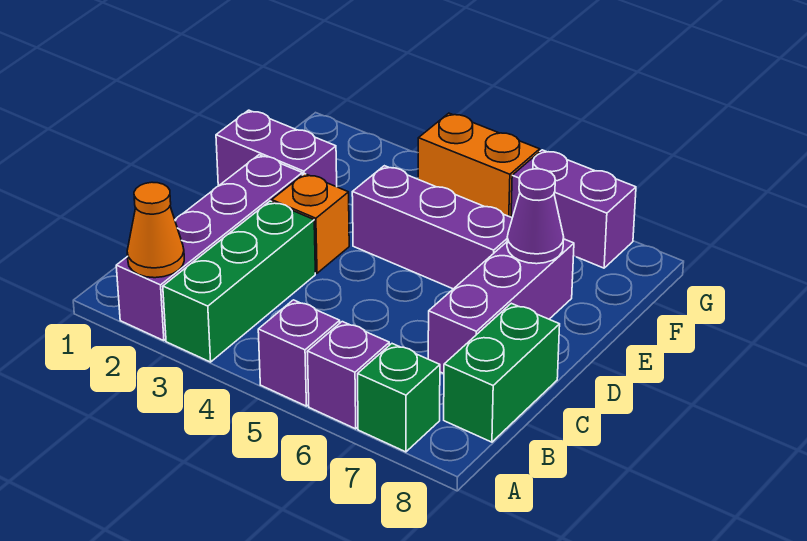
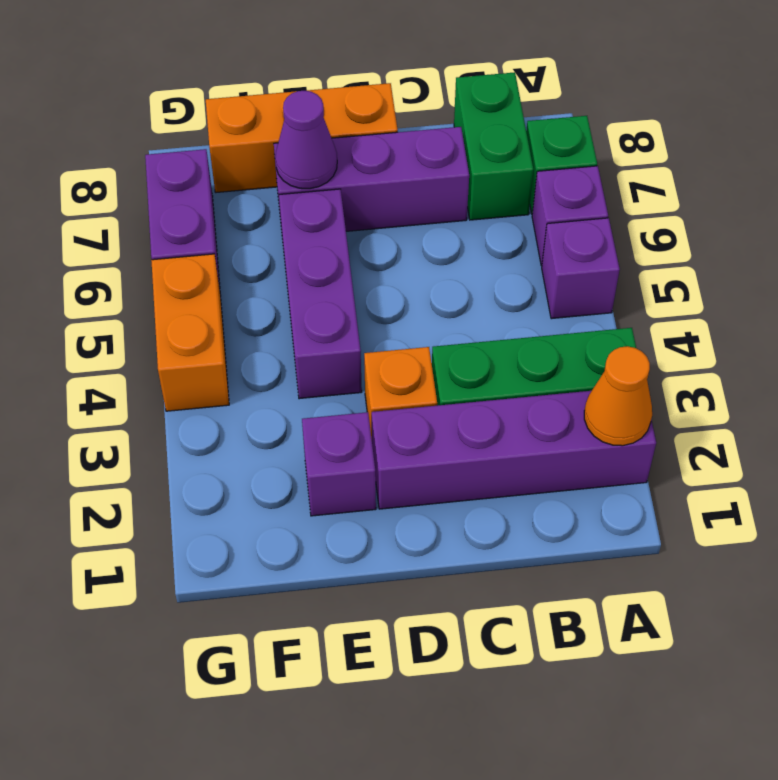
green brick B8:C8 level 1 -> green brick B7:B8 level 1
none -> orange brick D8:F8 level 1
purple brick E1:E2 level 1 -> purple brick E2 level 1

